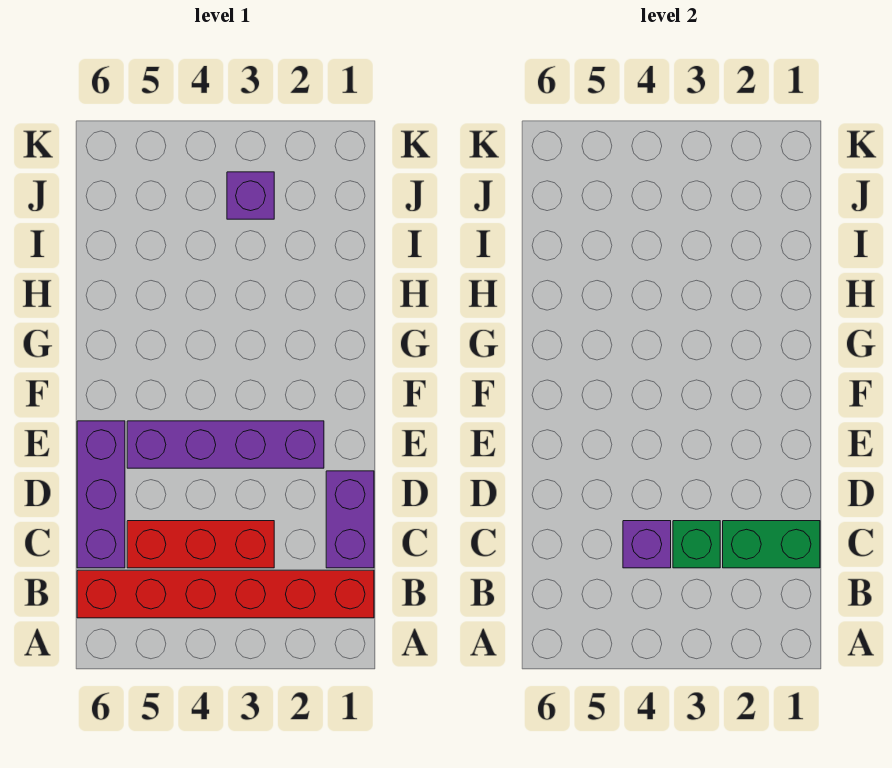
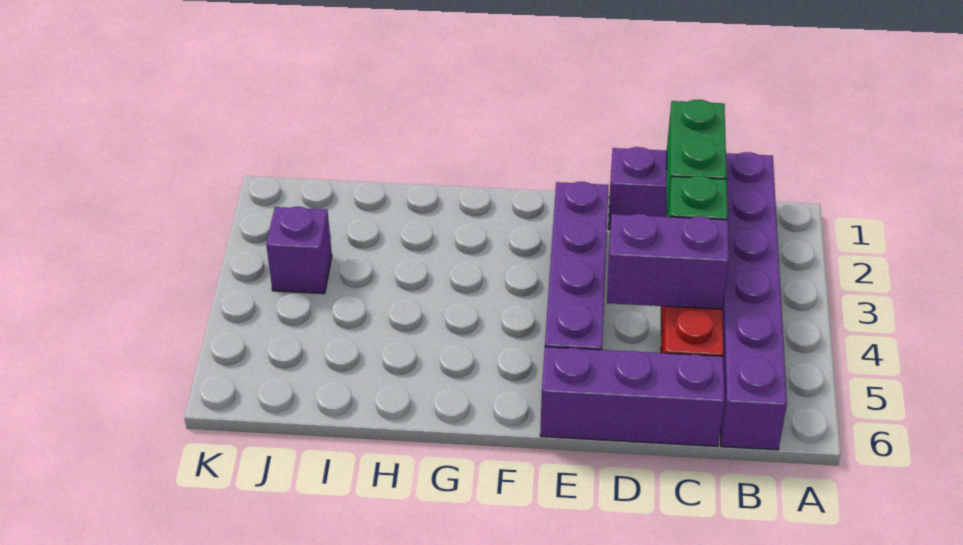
red brick B1:B6 level 1 -> purple brick B1:B6 level 1
purple brick C4 level 2 -> purple brick C4:D4 level 2

